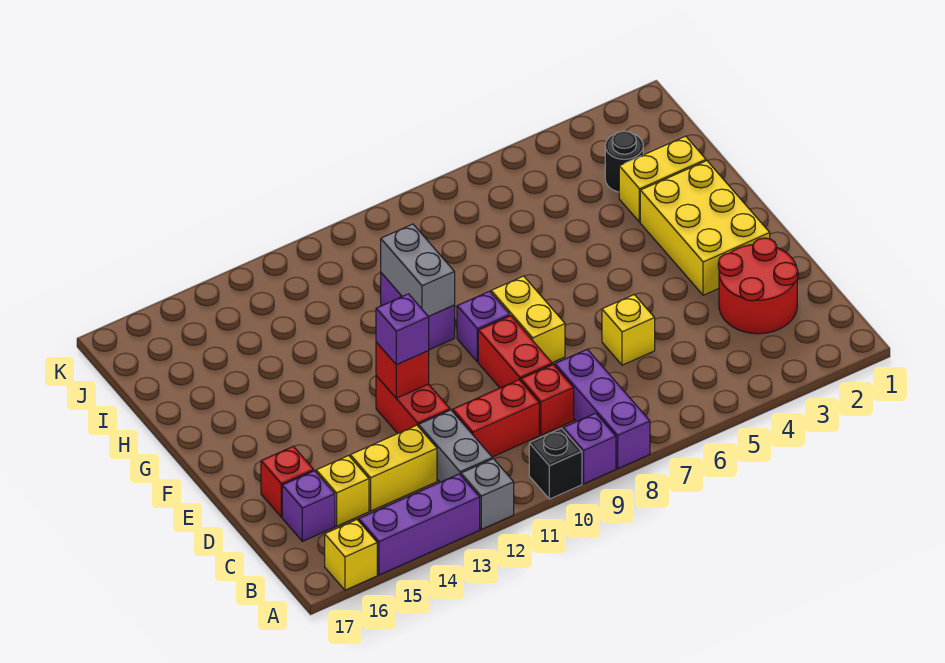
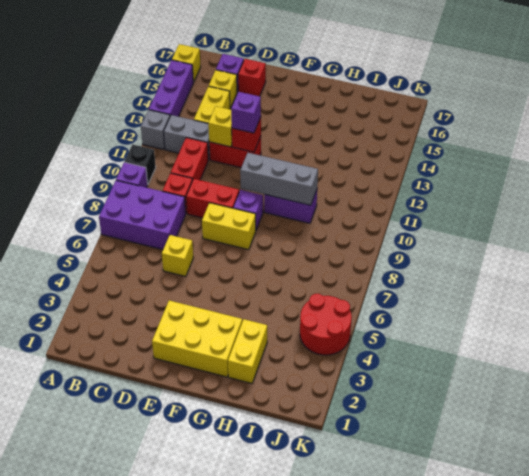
purple brick A8:C8 level 1 -> purple brick A7:C8 level 1
red round brick C2:D3 level 1 -> red round brick J4:K5 level 1
none -> yellow brick D12 level 2
grey brick G10:H10 level 2 -> grey brick F10:H10 level 2
black round brick I3 level 1 -> none

